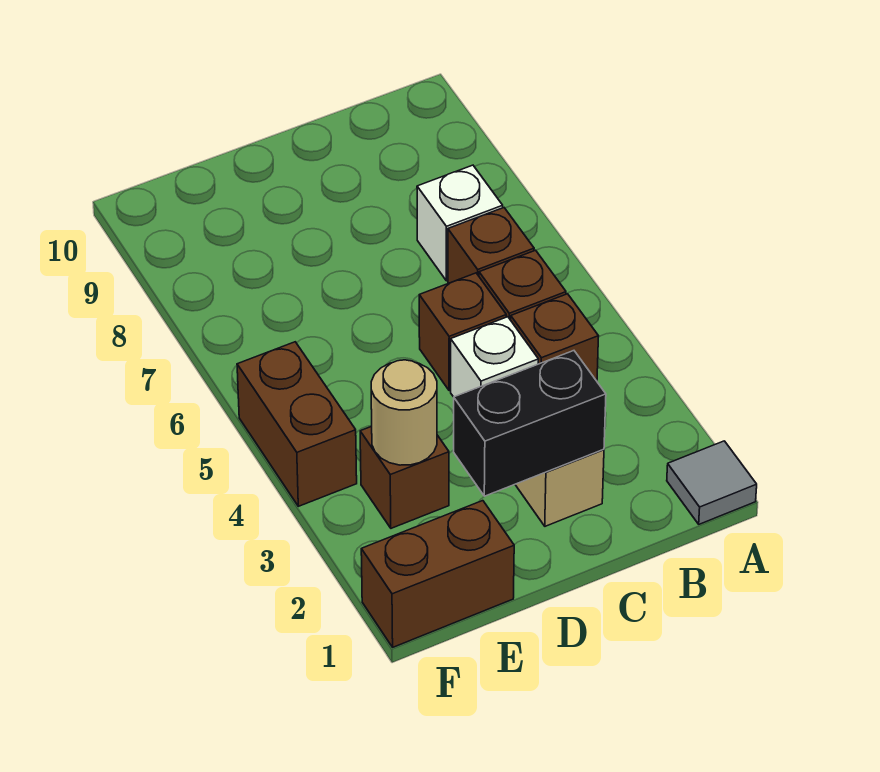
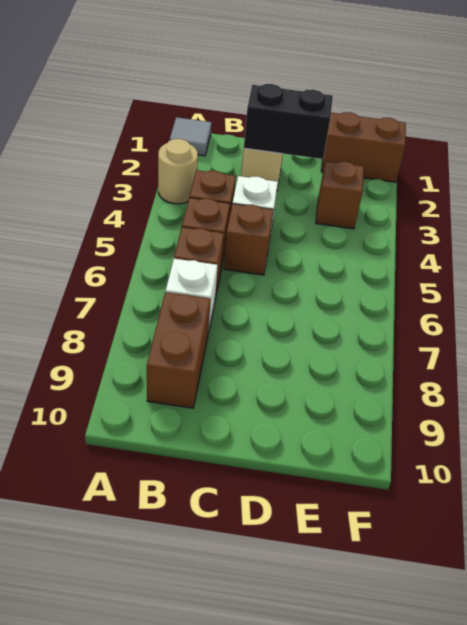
tan round brick E3 level 2 -> tan round brick A3 level 1
brown brick F4:F5 level 1 -> brown brick B8:B9 level 1

